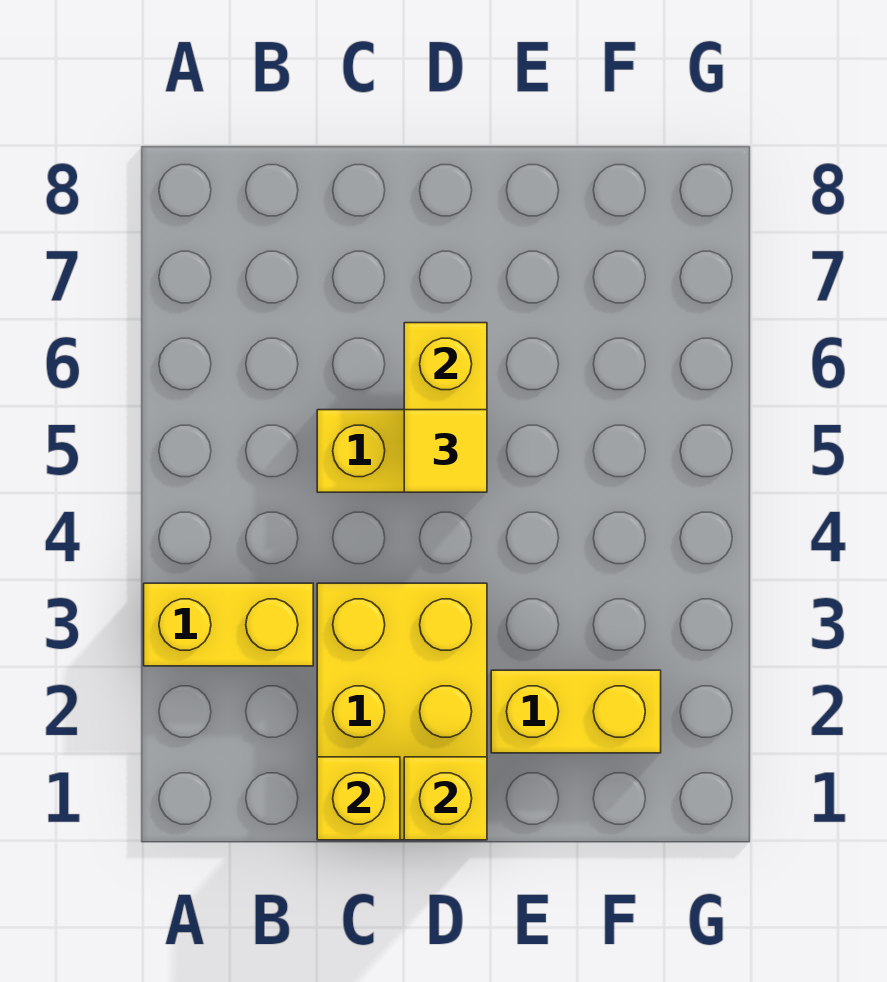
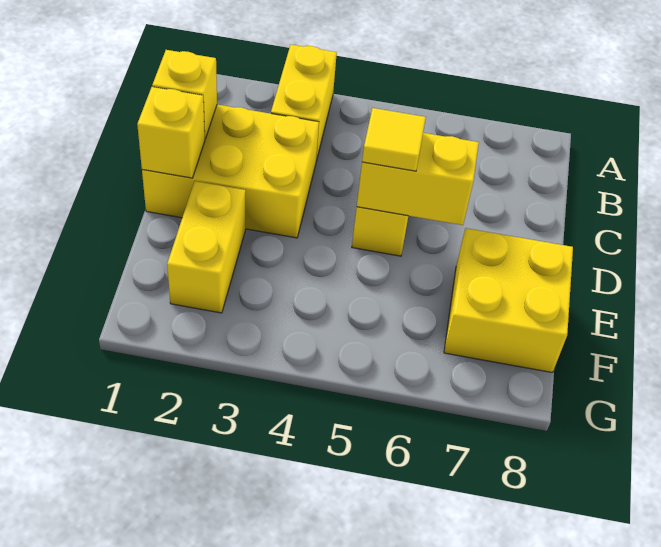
none -> yellow brick E7:F8 level 1

